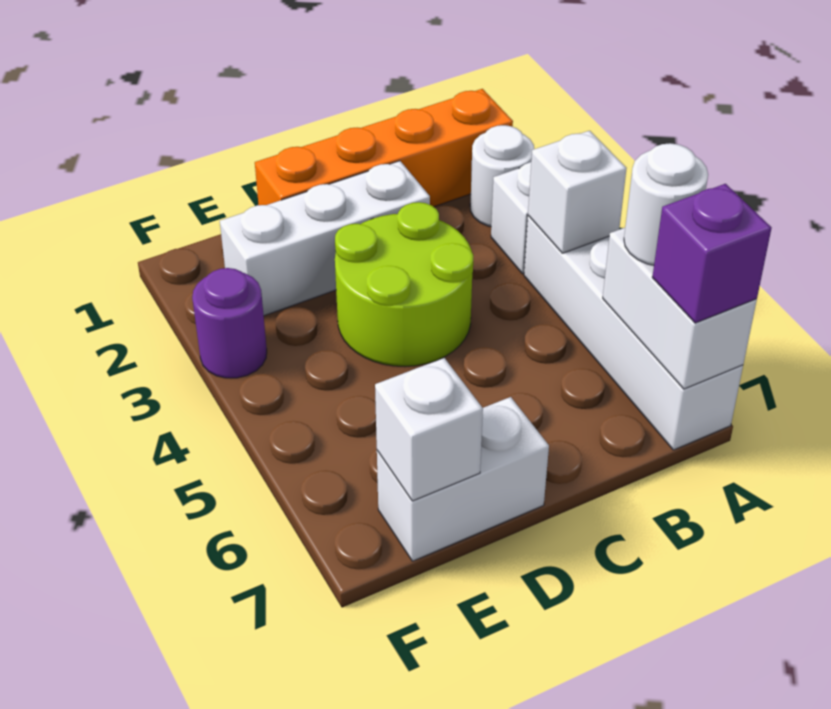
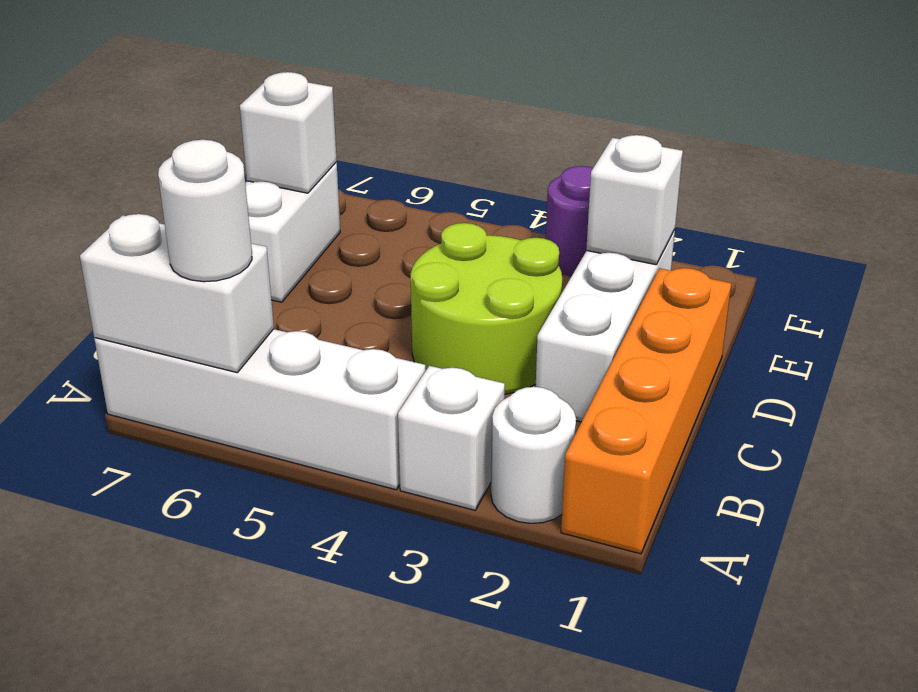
white brick A4 level 2 -> white brick E2 level 2
purple brick A7 level 3 -> none

